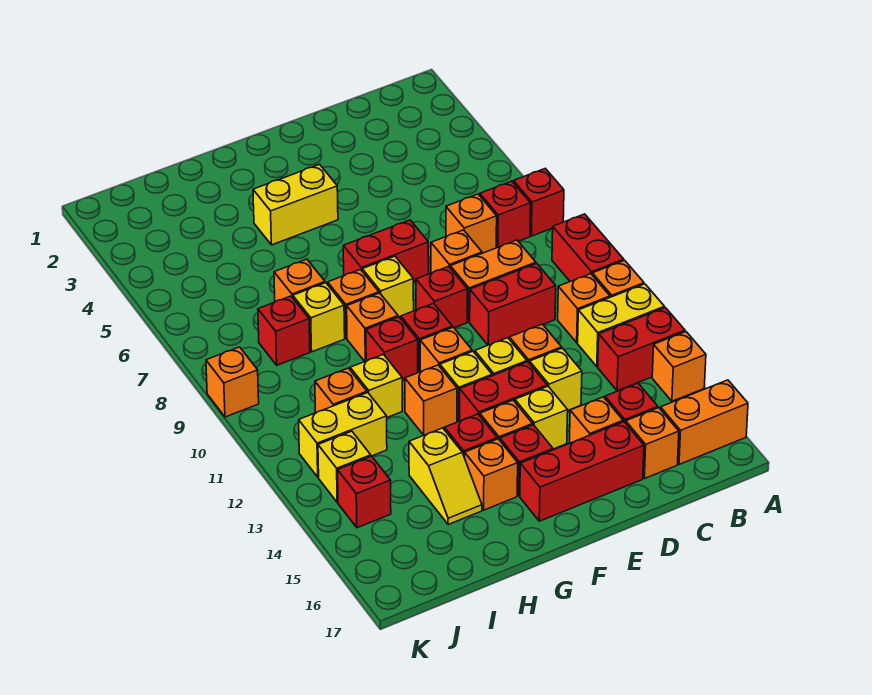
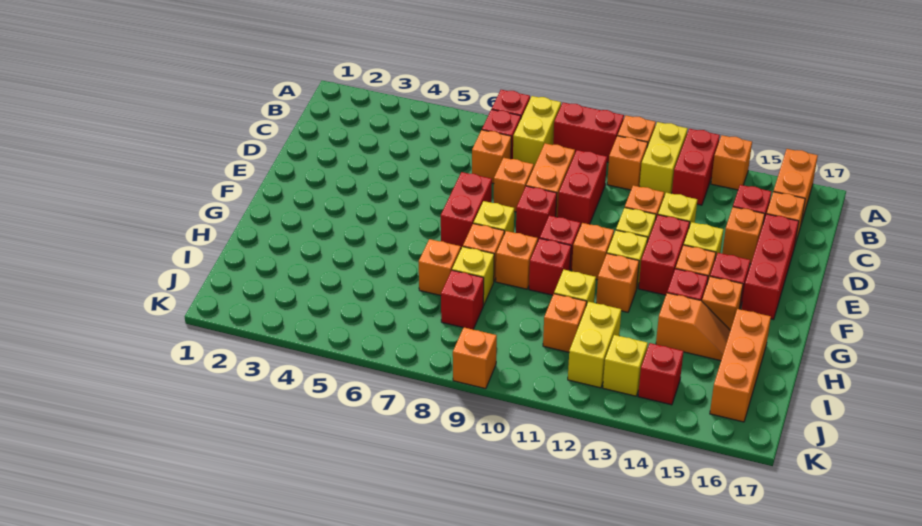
yellow brick F4:G4 level 1 -> yellow brick A8:B8 level 1
yellow slope H14:H15 level 1 top 14 -> orange slope H14:H15 level 1 top 14
none -> orange brick H16:J16 level 1

